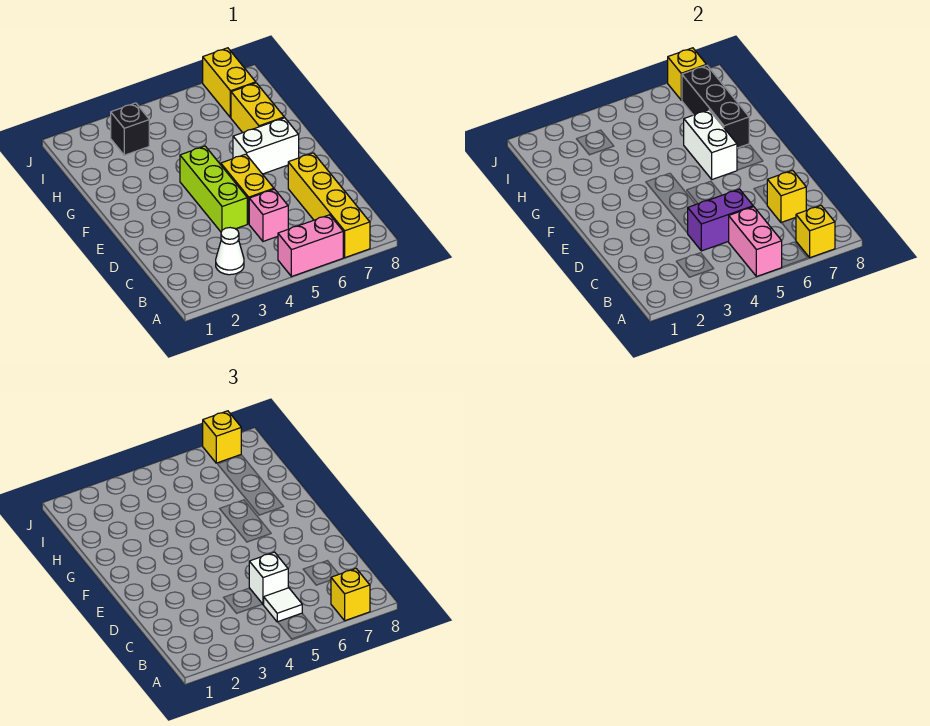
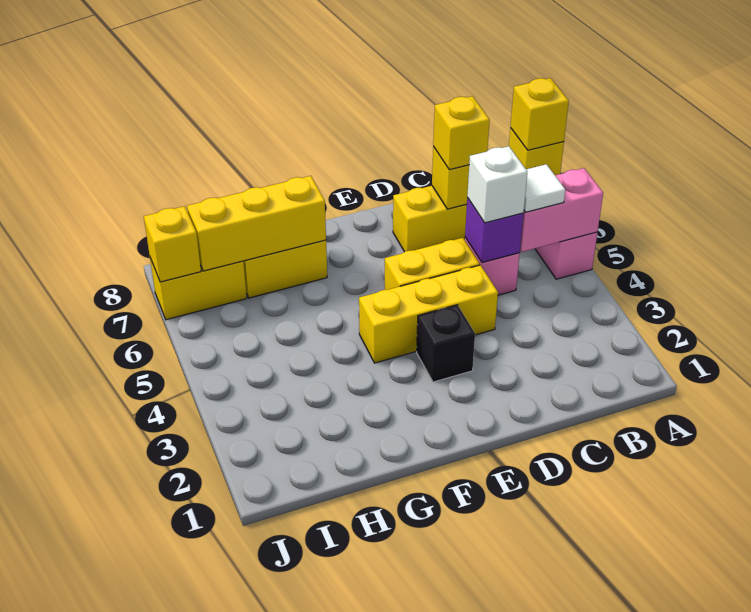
white cone B3 level 1 -> none
purple brick C4:C5 level 2 -> purple brick C5 level 2
lime brick D4:F4 level 1 -> yellow brick D4:F4 level 1
white brick F6:F7 level 1 -> none
white brick F6:G6 level 2 -> none
black brick G7:I7 level 2 -> yellow brick G7:I7 level 2
black brick I3 level 1 -> black brick E3 level 1
yellow brick J7 level 3 -> yellow brick C7 level 3

